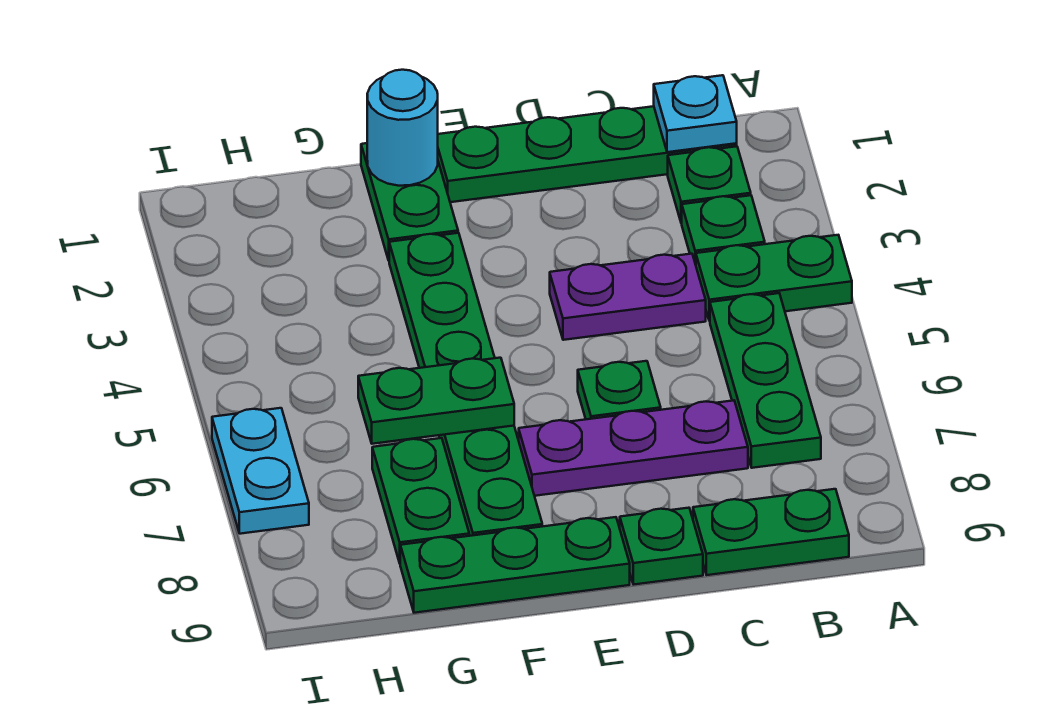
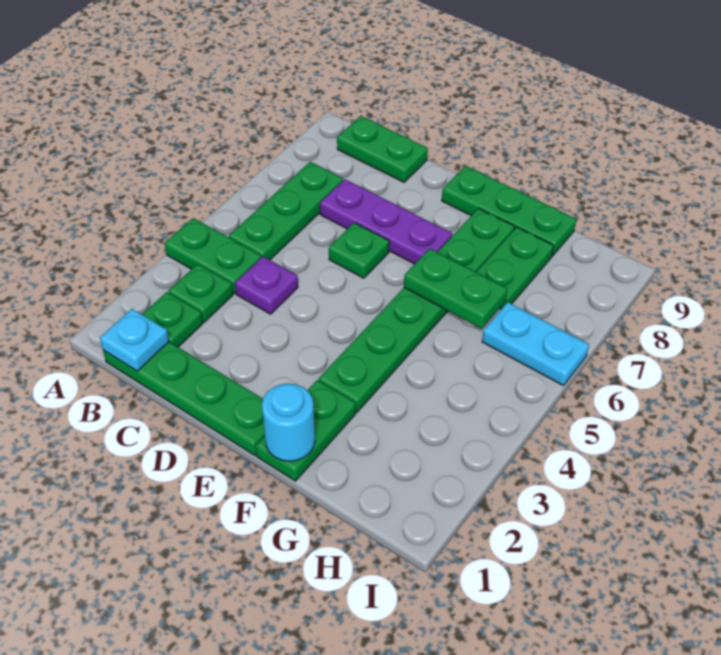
purple plate C4:D4 level 1 -> purple plate C4 level 1
green plate D9 level 1 -> none
cyan plate I6:I7 level 1 -> cyan plate H6:I6 level 1

